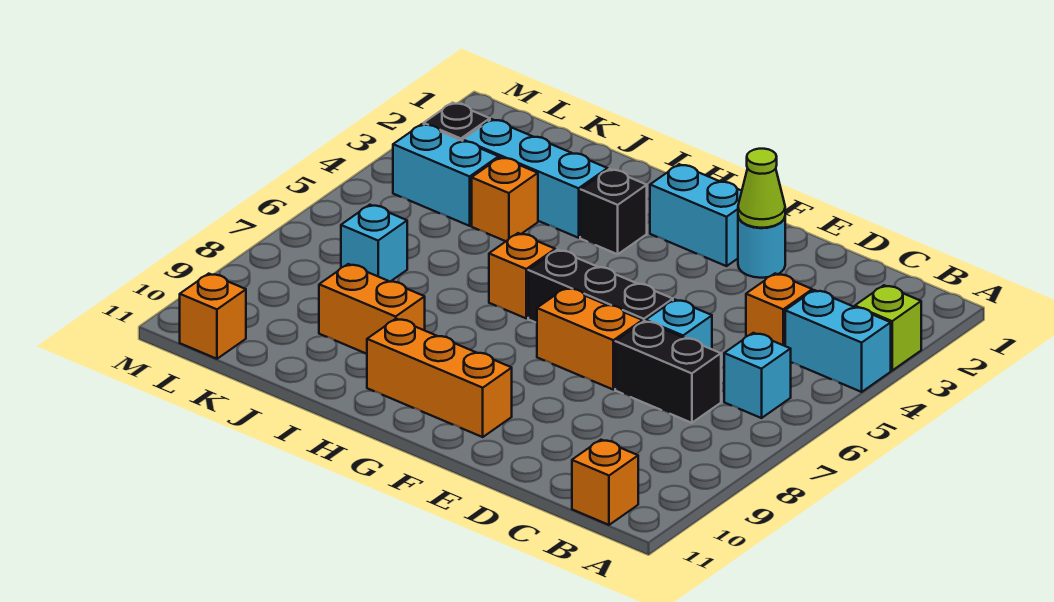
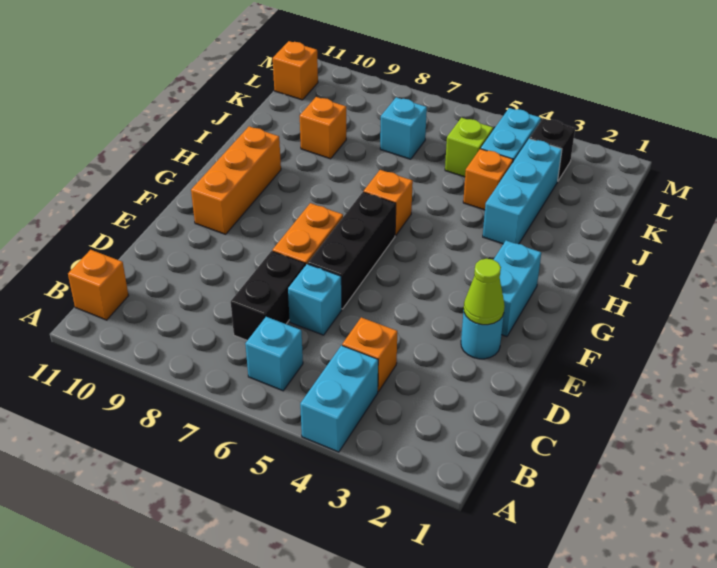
lime brick A3 level 1 -> lime brick K5 level 1
black brick H3 level 1 -> none
orange brick I9:J9 level 1 -> orange brick J9 level 1

